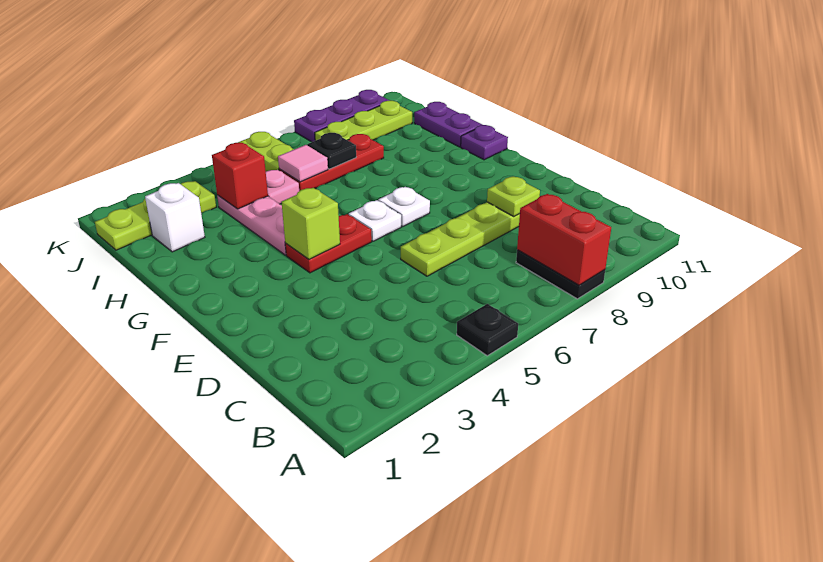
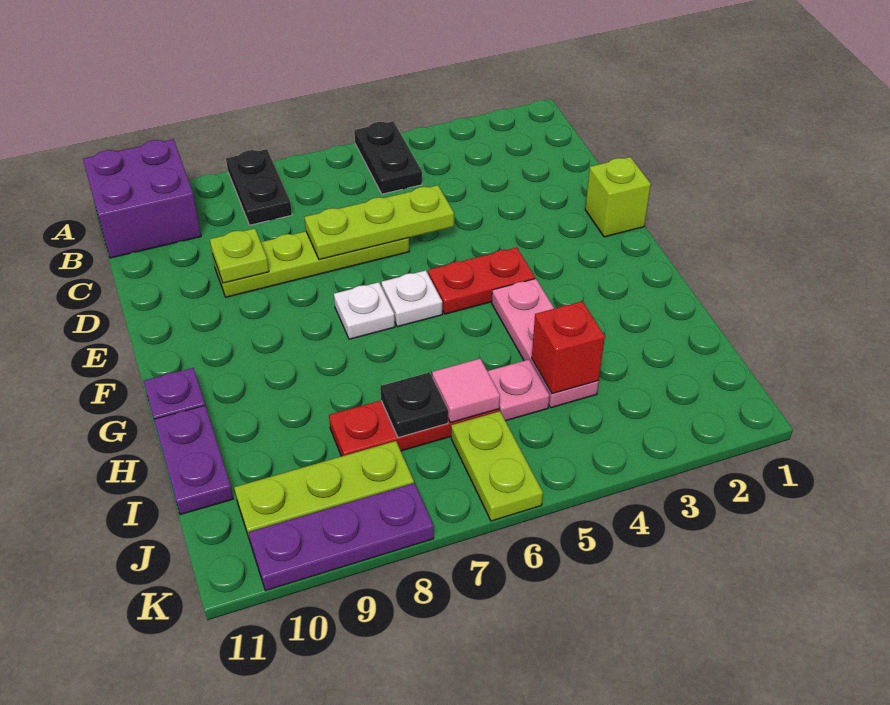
black plate A5 level 1 -> black plate A5:B5 level 1
red brick A8:B8 level 2 -> none
none -> purple brick A10:B11 level 1
lime brick F4 level 2 -> lime brick E1 level 1
white brick I2 level 1 -> none
lime plate J1:J3 level 1 -> lime plate D5:D7 level 2

